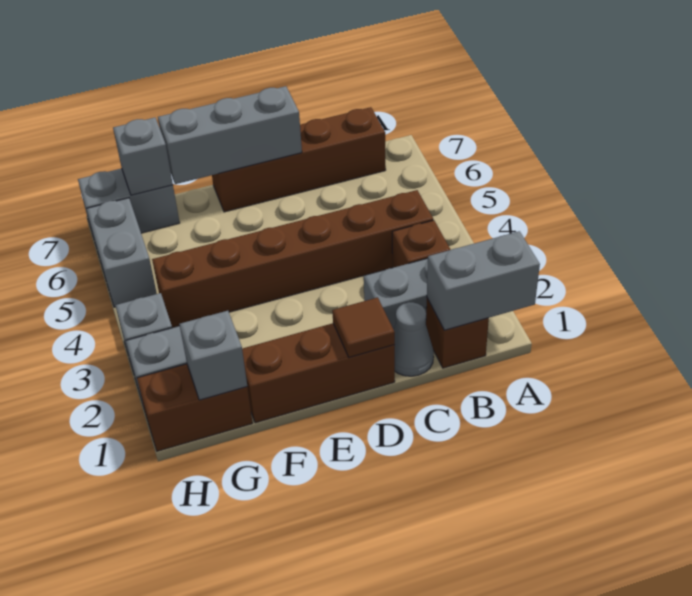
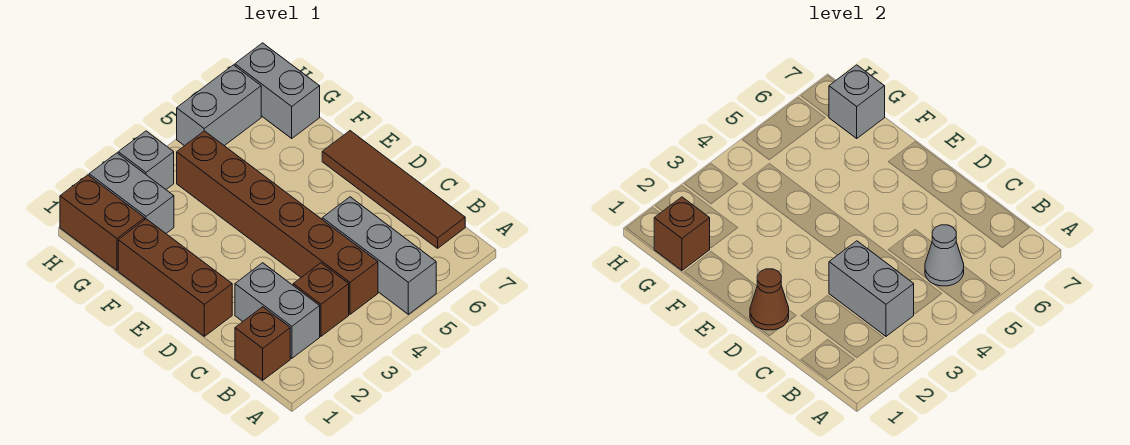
grey brick A1:B1 level 2 -> grey brick B3:C3 level 2
brown brick B7:E7 level 1 -> brown tile B7:E7 level 1
grey cone C1 level 1 -> grey cone B5 level 2
brown tile D1 level 2 -> brown cone D1 level 2
grey brick D7:F7 level 2 -> grey brick A5:C5 level 1
grey brick G1 level 2 -> brown brick G1 level 2

